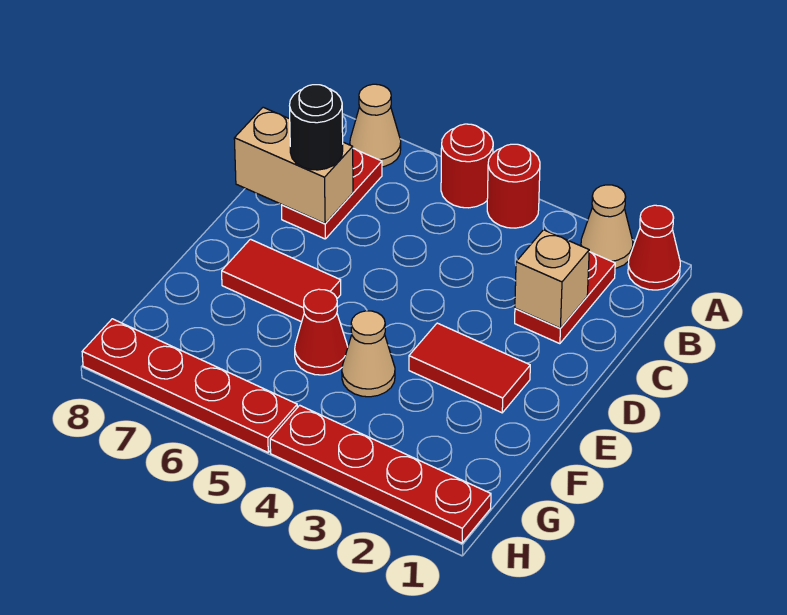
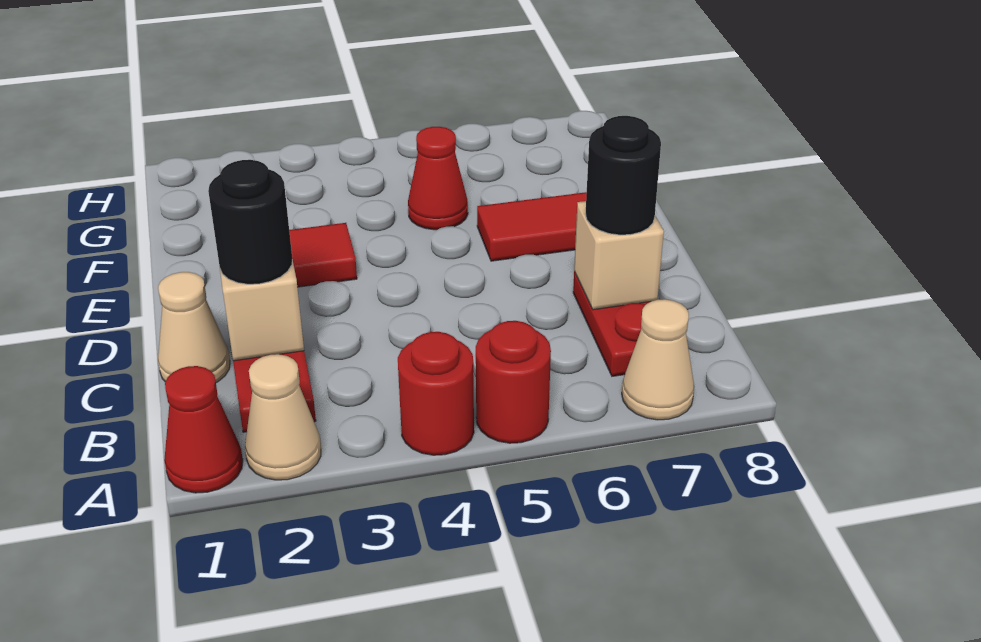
none -> black round brick C2 level 3
tan brick C7:C8 level 2 -> tan brick C7 level 2
tan cone F4 level 1 -> tan cone C1 level 1
red plate H1:H4 level 1 -> none
red plate H5:H8 level 1 -> none

